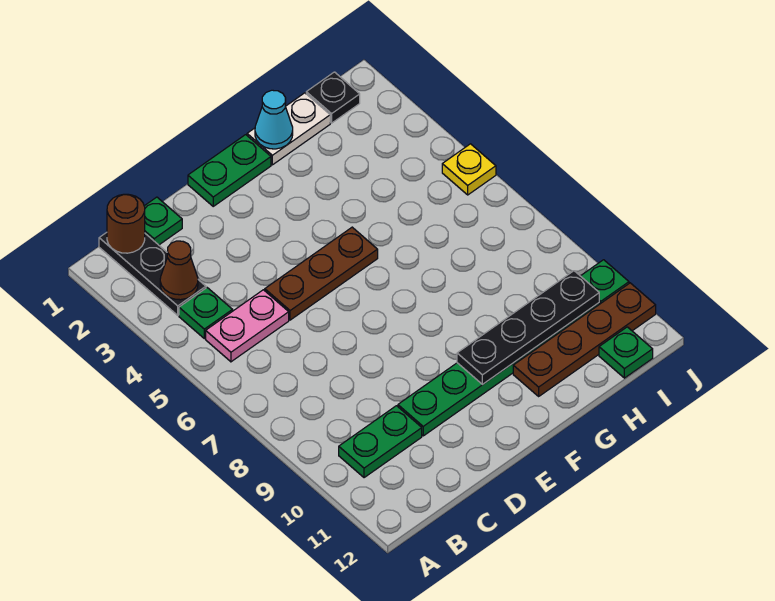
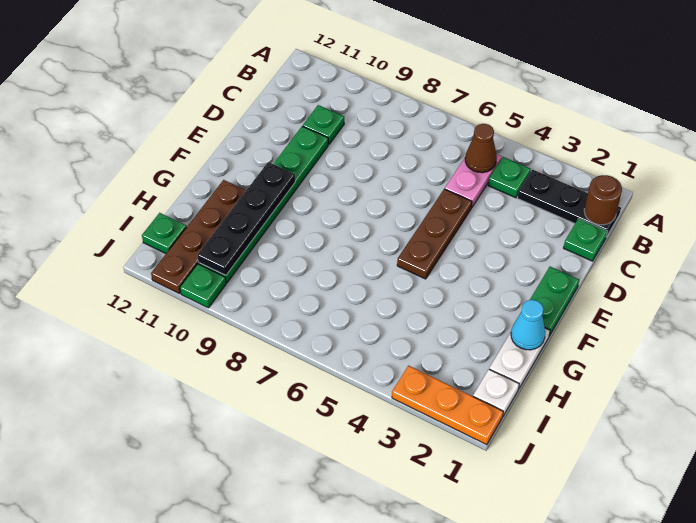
brown cone B3 level 2 -> brown cone B5 level 2
green plate B10:C10 level 1 -> green plate C10 level 1
black plate I1 level 1 -> white plate I1 level 1
none -> orange plate J1:J3 level 1
yellow plate J5 level 1 -> none

